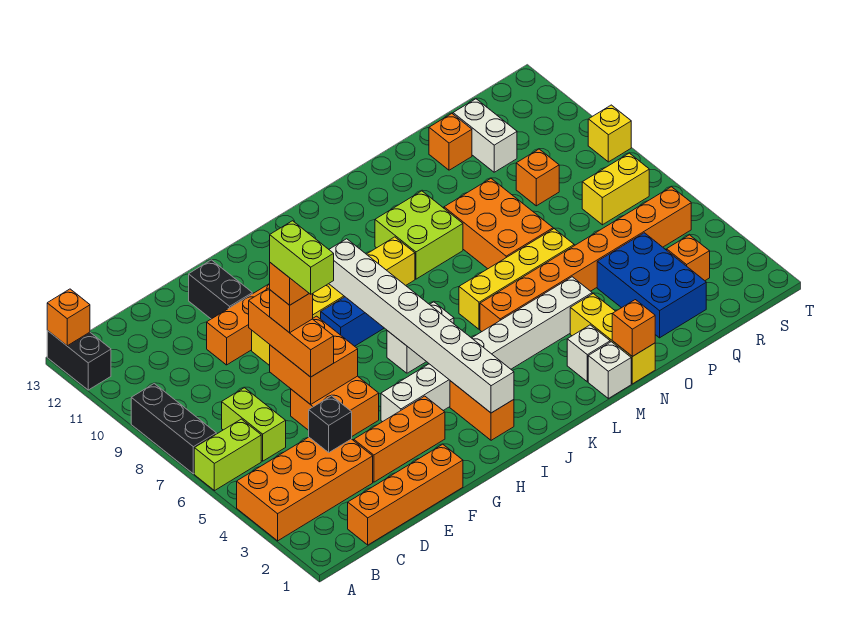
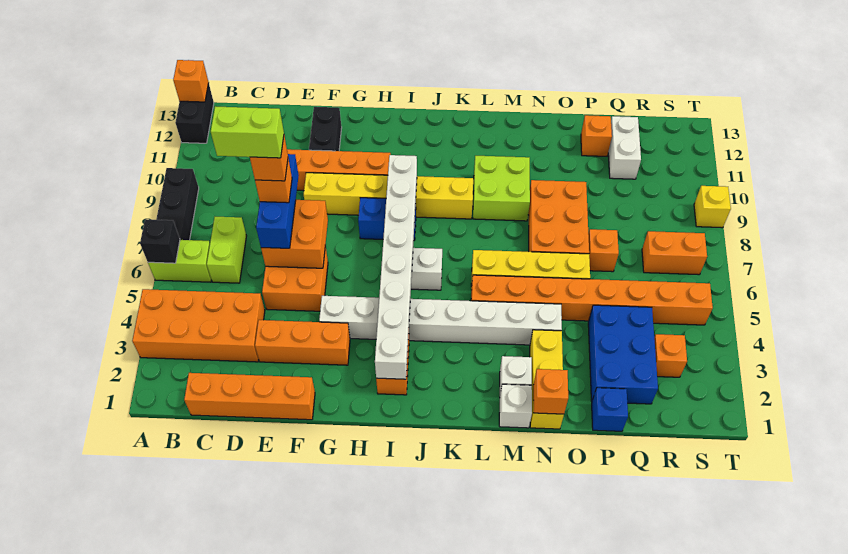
black brick D4 level 2 -> black brick A6 level 2
orange brick E6:E8 level 3 -> blue brick E6:E8 level 3
lime brick E6:E7 level 6 -> lime brick D7:E7 level 6
none -> blue brick P1 level 1
orange brick Q9 level 1 -> orange brick P7 level 1
yellow brick R7:S7 level 1 -> orange brick R7:S7 level 1

